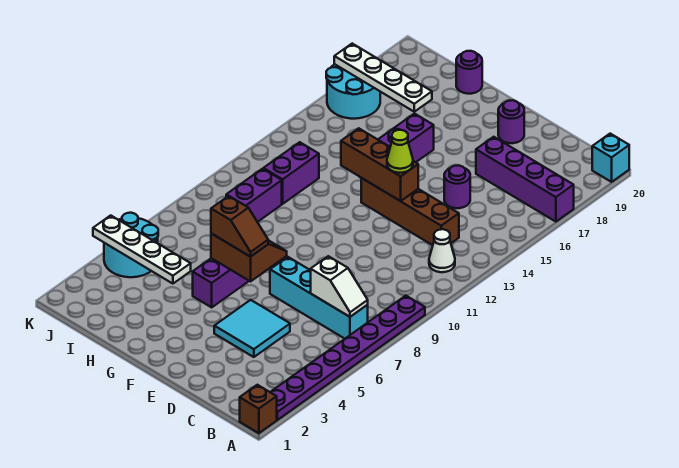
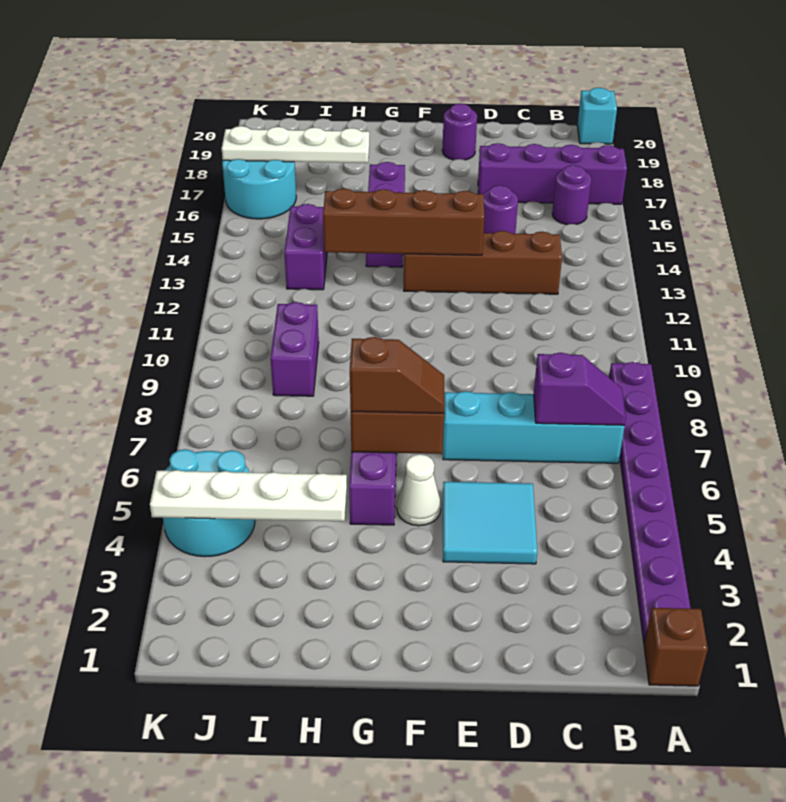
white slope B7:C7 level 2 top C -> purple slope B7:C7 level 2 top C
white cone B12 level 1 -> white cone F5 level 1
brown brick E13:G13 level 2 -> brown brick E13:H13 level 2
lime cone E13 level 3 -> none
purple round brick H20 level 1 -> purple round brick B16 level 1
purple brick I11:I12 level 1 -> purple brick I13:I14 level 1

